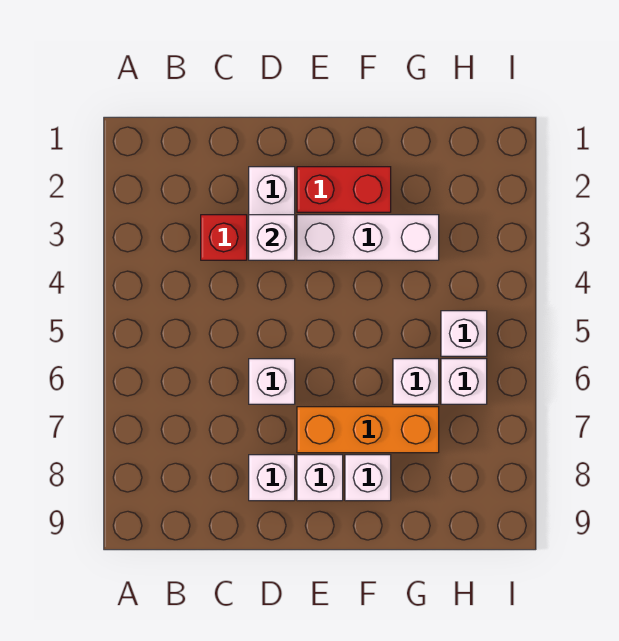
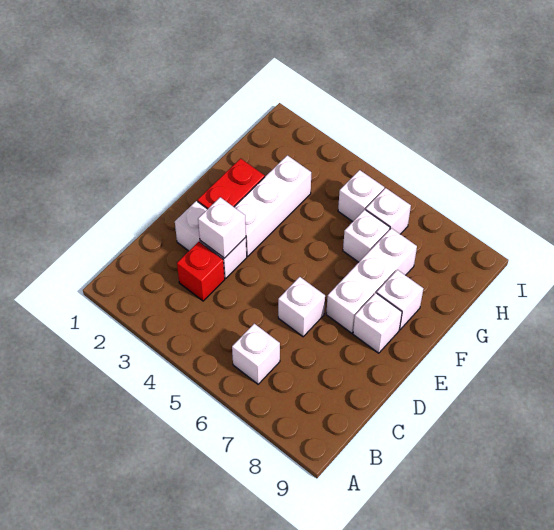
white brick D8 level 1 -> white brick B6 level 1
orange brick E7:G7 level 1 -> white brick E7:G7 level 1

